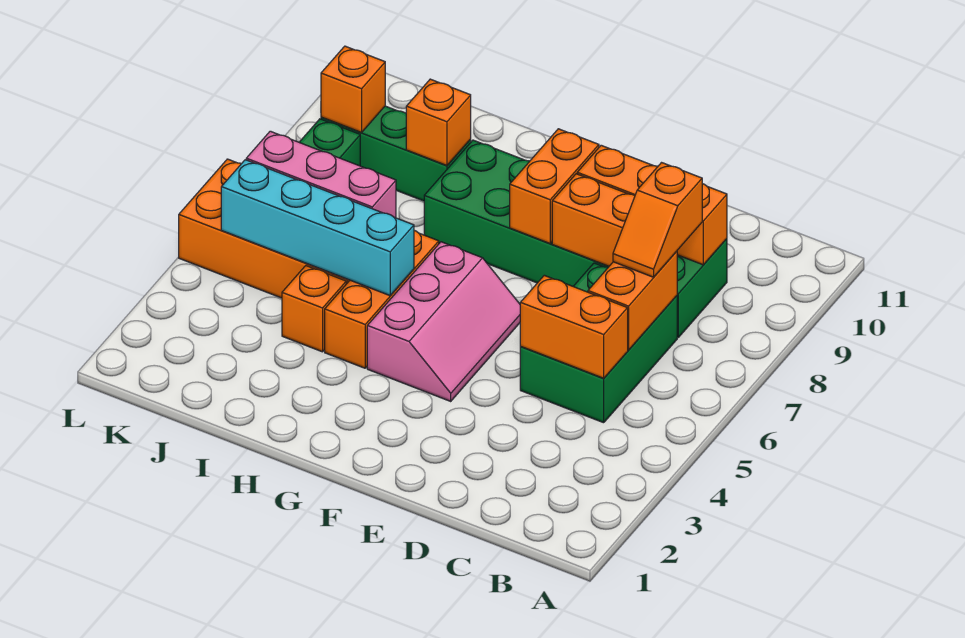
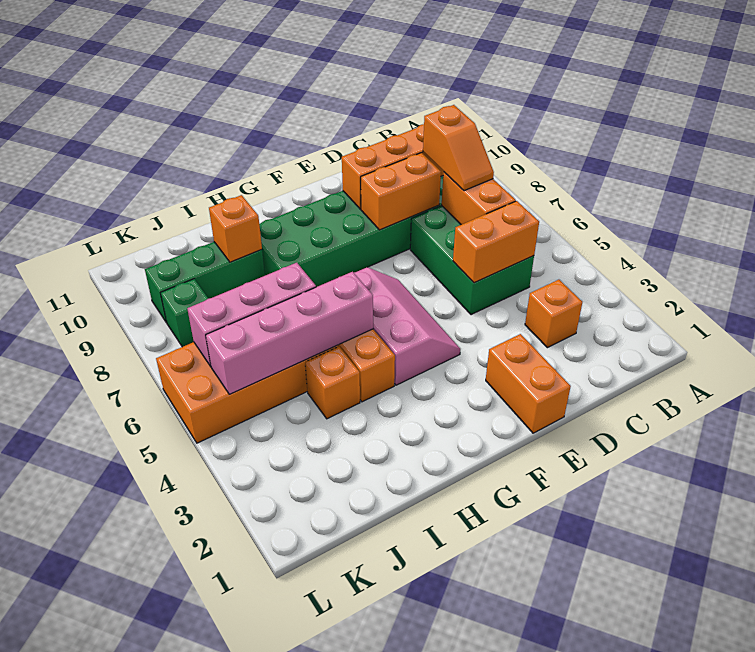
orange brick F8:F9 level 2 -> orange brick E1:E2 level 1
cyan brick H5:K5 level 2 -> pink brick H5:K5 level 2
orange brick K9 level 2 -> orange brick C3 level 1

